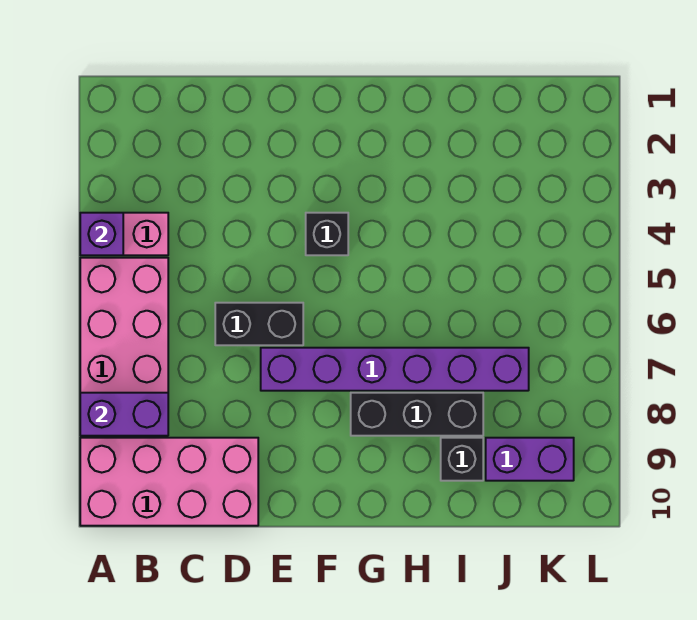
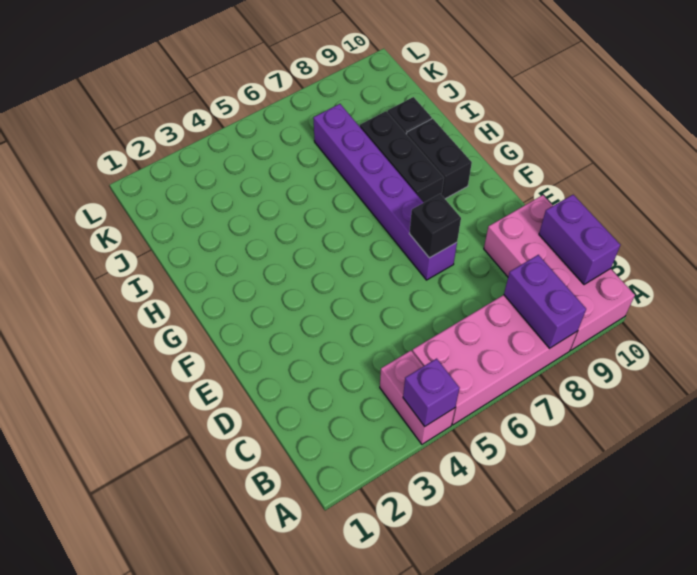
black brick D6:E6 level 1 -> black brick G9:H9 level 1
black brick F4 level 1 -> black brick E7 level 2
purple brick J9:K9 level 1 -> purple brick B10:C10 level 2

